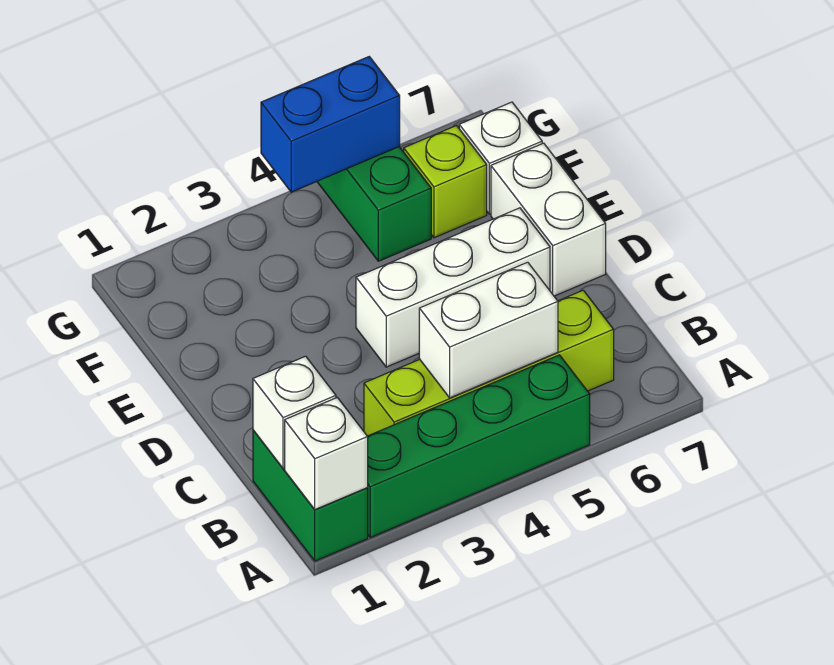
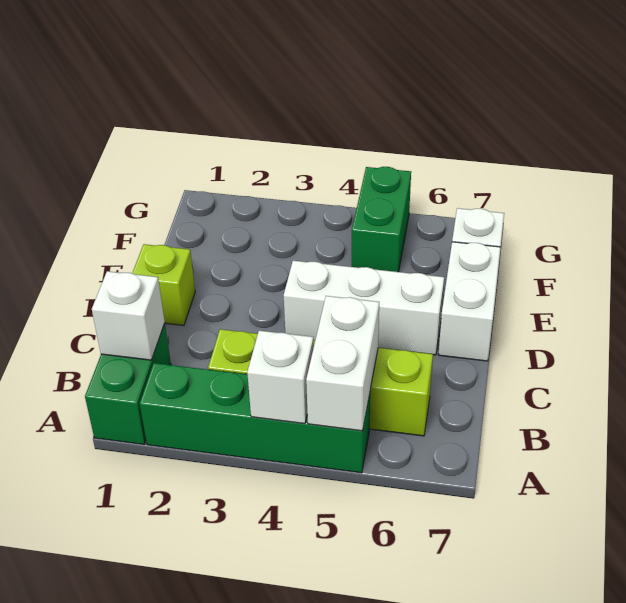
white brick A1 level 2 -> white brick A4 level 2
white brick B4:B5 level 2 -> white brick A5:B5 level 2
lime brick F6 level 1 -> lime brick D1 level 1
blue brick G4:G5 level 2 -> none

